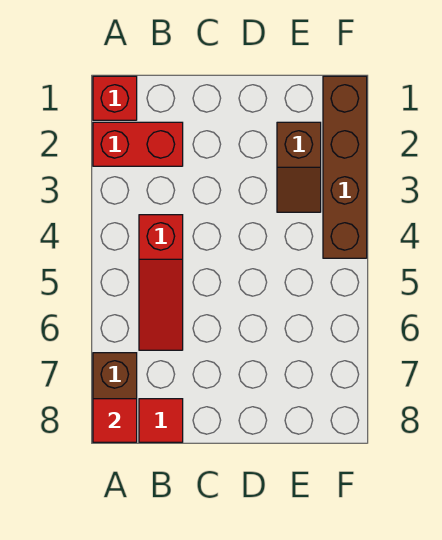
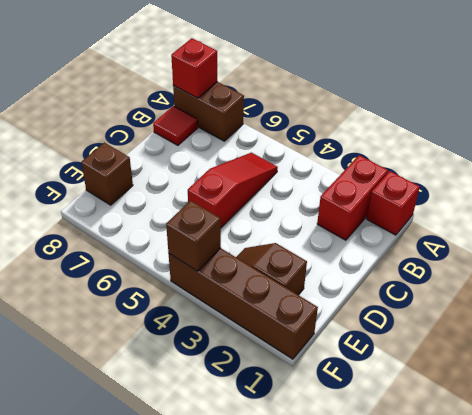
red tile A8 level 2 -> red brick A8 level 2
red slope B4:B6 level 1 top 4 -> red slope B5:D5 level 1 top D
none -> brown brick E8 level 1
none -> brown brick F4 level 2

